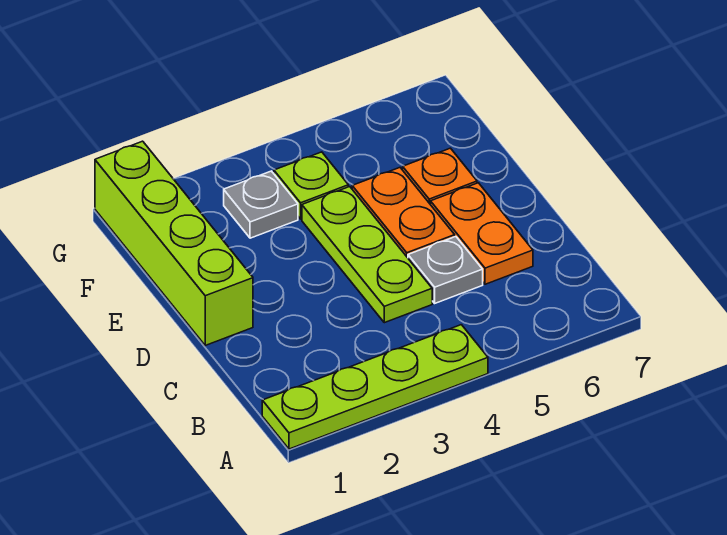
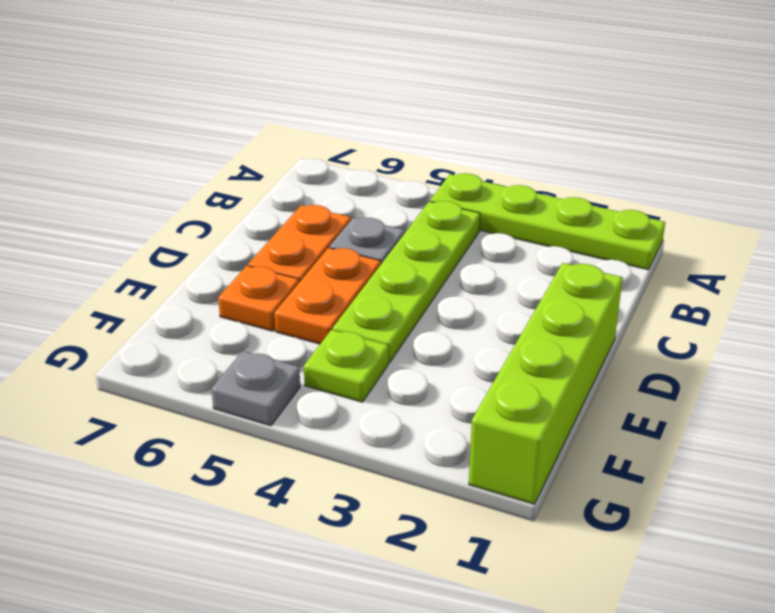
lime plate C4:E4 level 1 -> lime plate B4:E4 level 1
grey plate F3 level 1 -> grey plate G5 level 1

